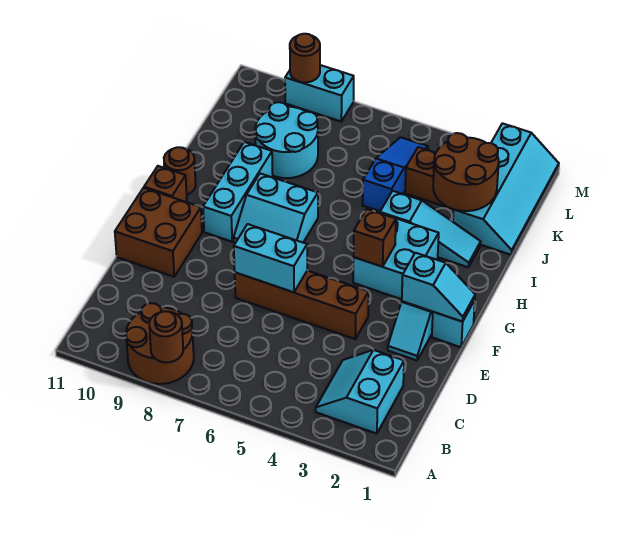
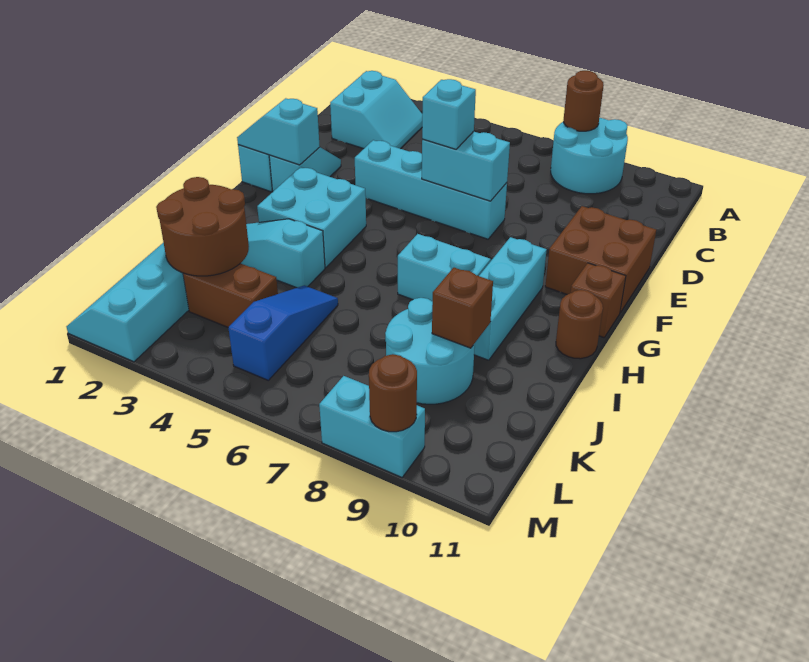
brown round brick A8:B9 level 1 -> cyan round brick A8:B9 level 1
brown brick E4:E7 level 1 -> cyan brick E4:E7 level 1
none -> cyan brick E6 level 3
brown brick G4 level 2 -> brown brick J9 level 2
blue slope J5:L5 level 1 top J -> blue slope J5:L5 level 1 top L

